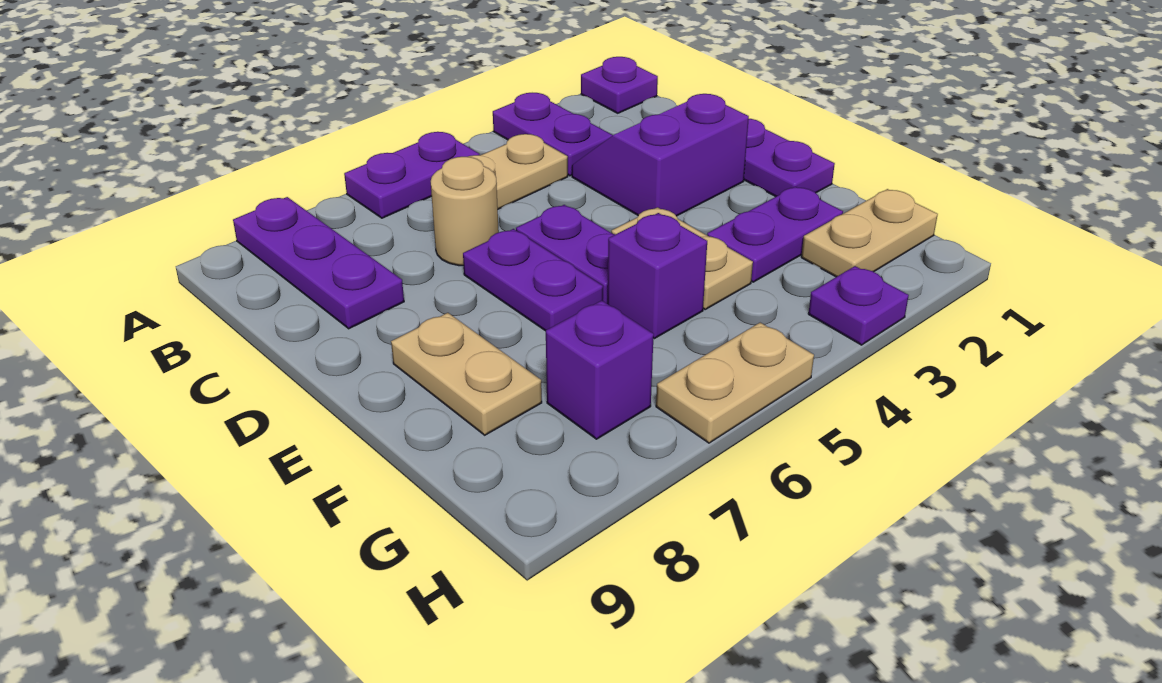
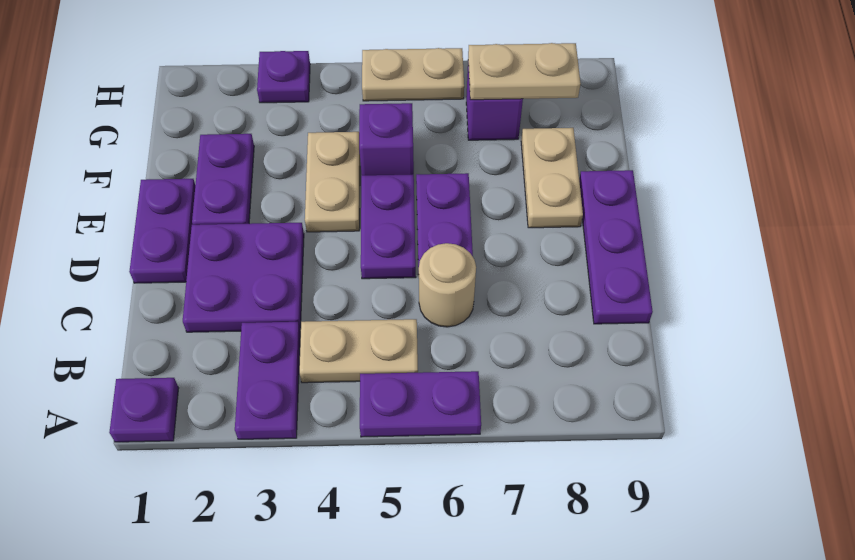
purple plate A8:C8 level 1 -> purple plate C9:E9 level 1
purple slope C2:D3 level 1 top D -> purple plate C2:D3 level 1
purple plate F2:F3 level 1 -> purple plate E2:F2 level 1
tan plate G1:G2 level 1 -> tan plate G7:G8 level 2

